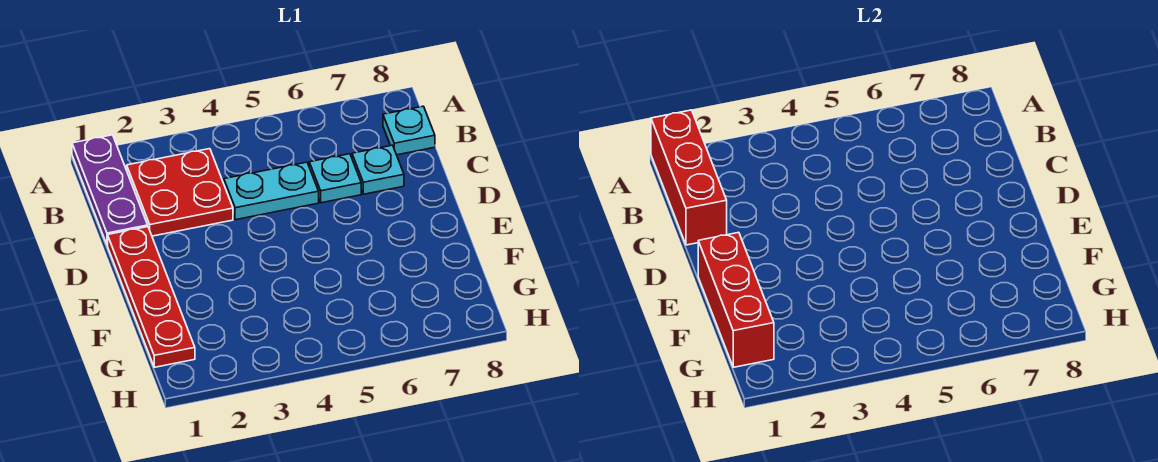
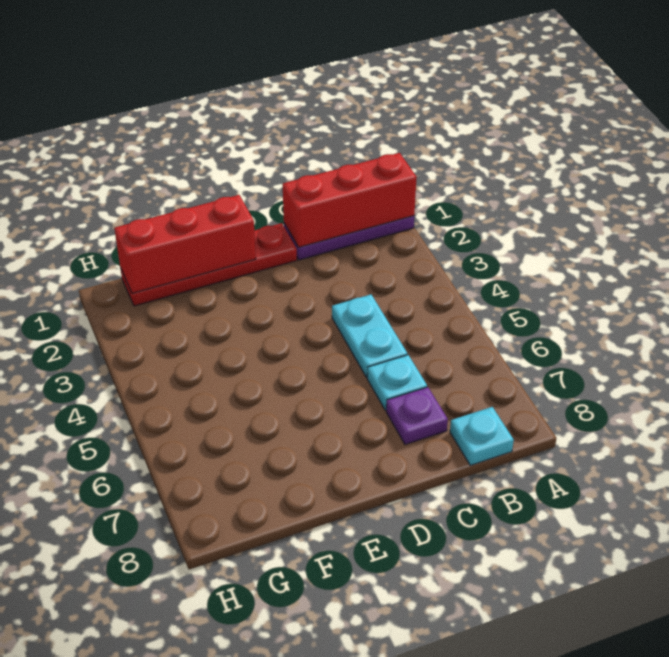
red plate B2:C3 level 1 -> none
cyan plate C7 level 1 -> purple plate C7 level 1

